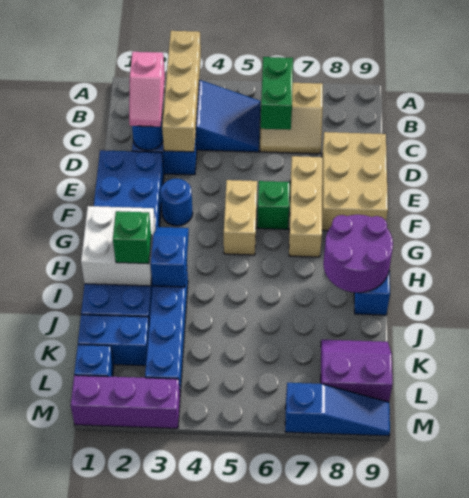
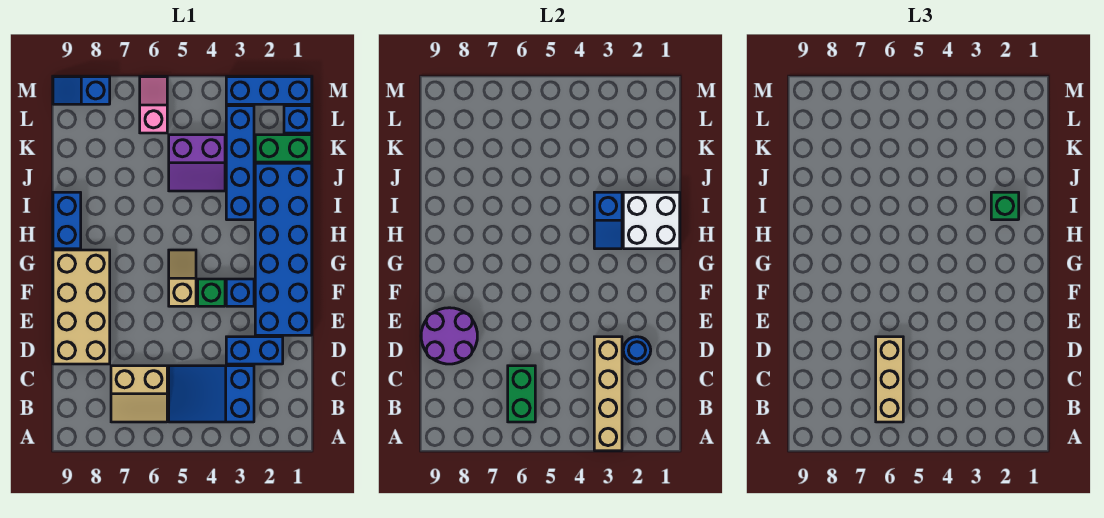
tan slope B6:C7 level 1 top B -> tan slope B6:C7 level 1 top C
pink slope C2:D2 level 3 top C -> pink slope L6:M6 level 1 top L
tan brick D8:F9 level 1 -> tan brick D8:G9 level 1
tan brick E7:G7 level 1 -> tan brick B6:D6 level 3
blue round brick F3 level 1 -> blue brick F3 level 1
tan brick F5:G5 level 1 -> tan slope F5:G5 level 1 top F
green brick F6 level 1 -> green brick F4 level 1
purple round brick H8:I9 level 2 -> purple round brick D8:E9 level 2
blue brick K1:K2 level 1 -> green brick K1:K2 level 1
purple slope K8:L9 level 1 top L -> purple slope J4:K5 level 1 top K
purple brick M1:M3 level 1 -> blue brick M1:M3 level 1
blue slope M7:M9 level 1 top 7 -> blue slope M8:M9 level 1 top 8

